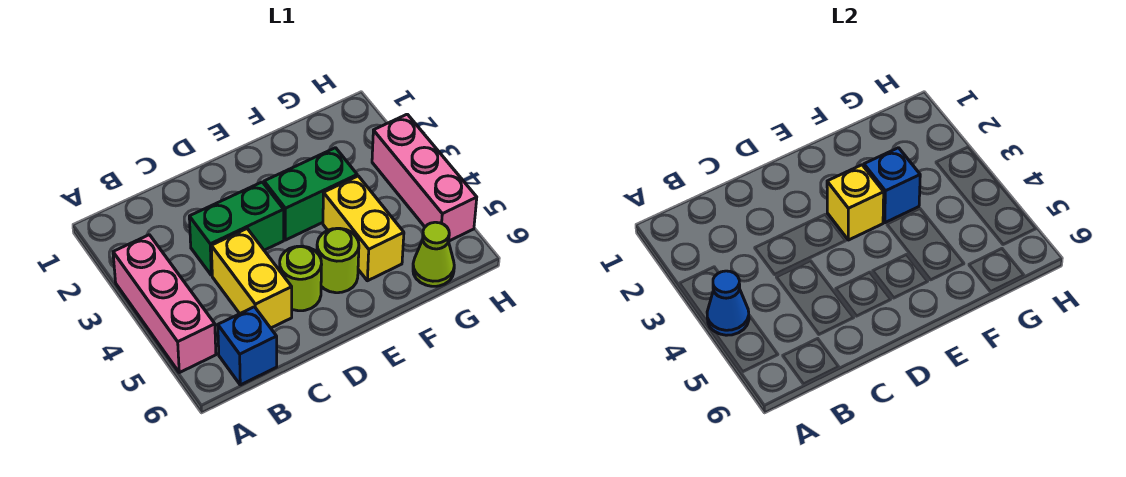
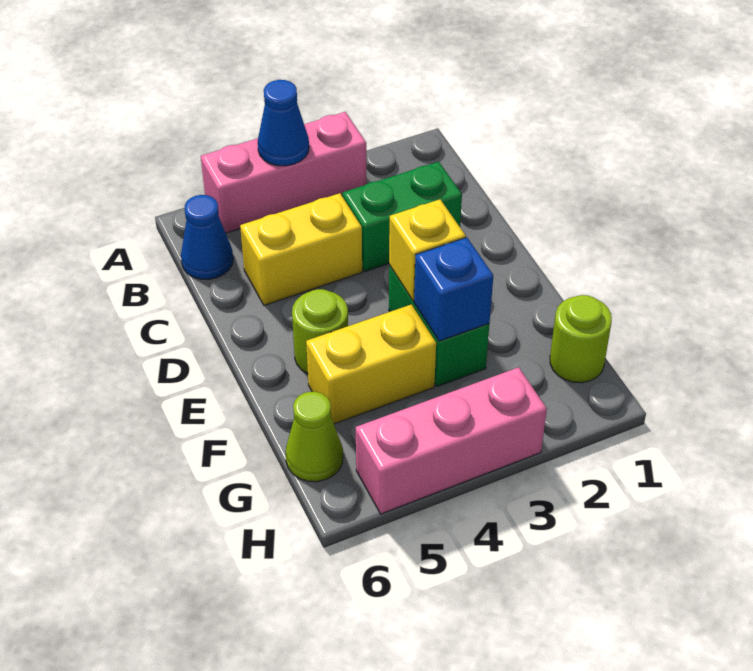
blue brick B6 level 1 -> blue cone B6 level 1
green brick C3:D3 level 1 -> green brick C2:C3 level 1
lime round brick D5 level 1 -> lime round brick G1 level 1

